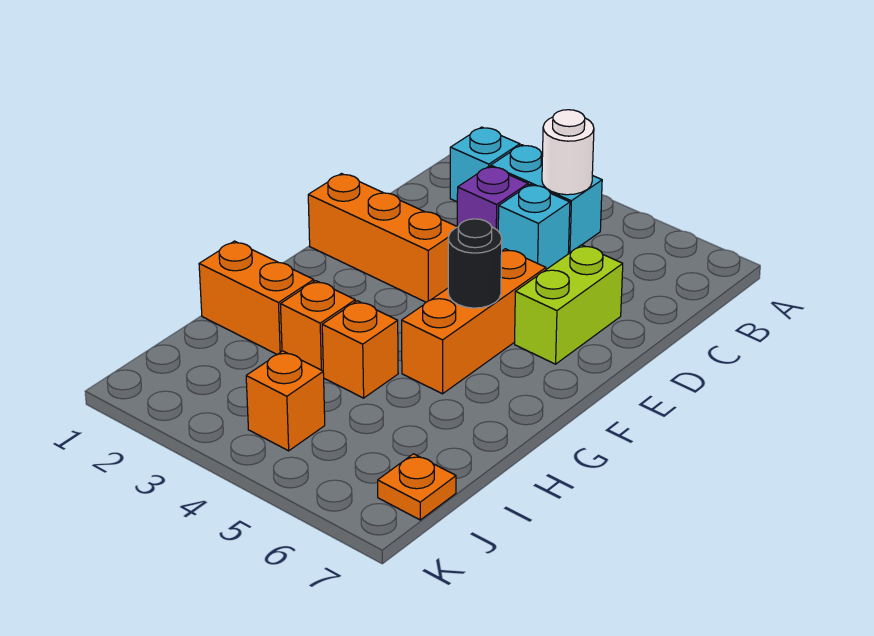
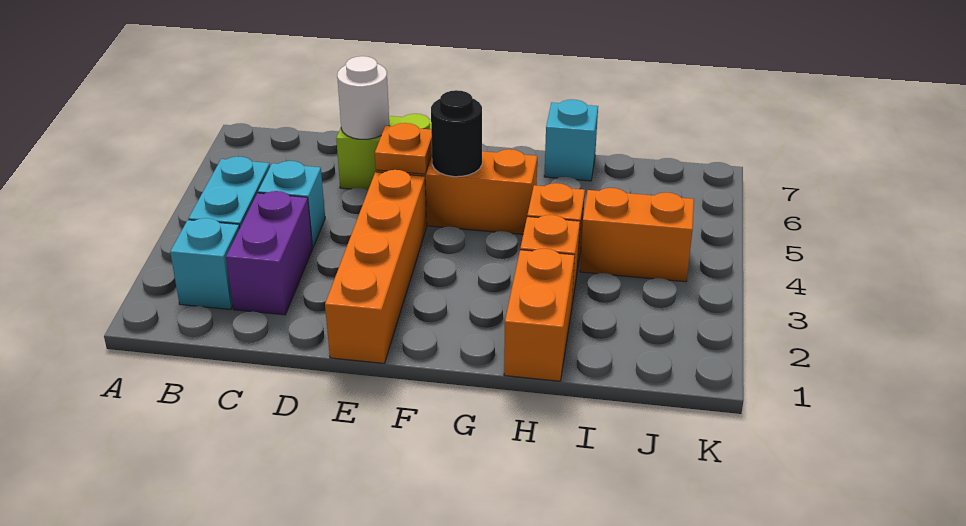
white round brick B4 level 2 -> white round brick D6 level 2
purple brick C3 level 1 -> purple brick C2:C3 level 1
orange brick E1:E3 level 1 -> orange brick E1:E4 level 1
none -> cyan brick H7 level 1
orange brick J4 level 1 -> orange brick I4:J4 level 1
orange plate J7 level 1 -> orange plate E5 level 2

